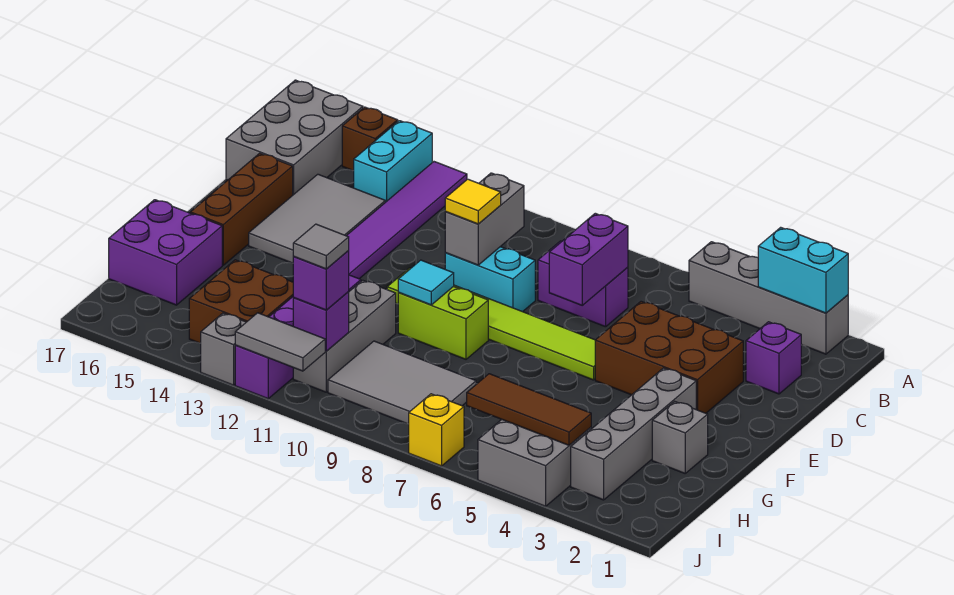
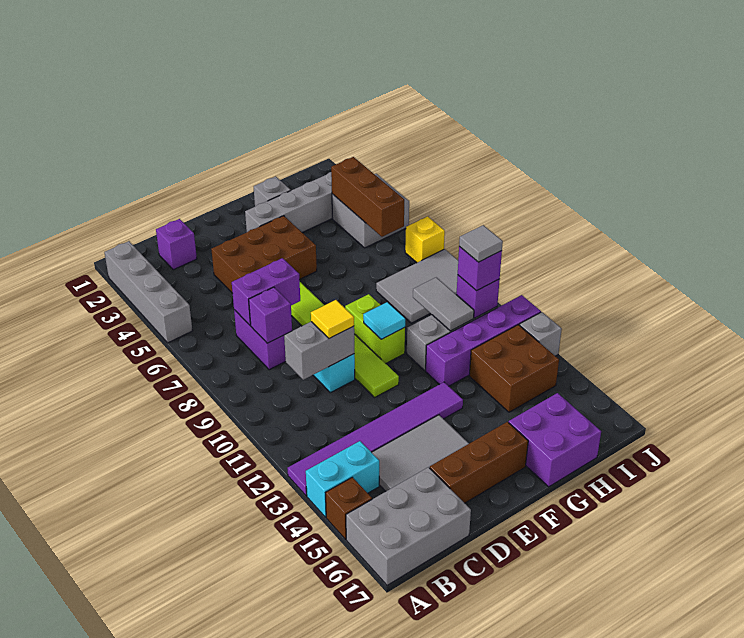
cyan brick A2:A3 level 2 -> none
none -> purple brick C8 level 2
brown brick D3:E5 level 1 -> brown brick D4:F5 level 1
grey tile H8:I10 level 1 -> grey tile H8:J9 level 1
brown tile I4:I6 level 2 -> brown brick I4:I6 level 2
grey tile J11:J12 level 2 -> grey tile H10:H11 level 2

